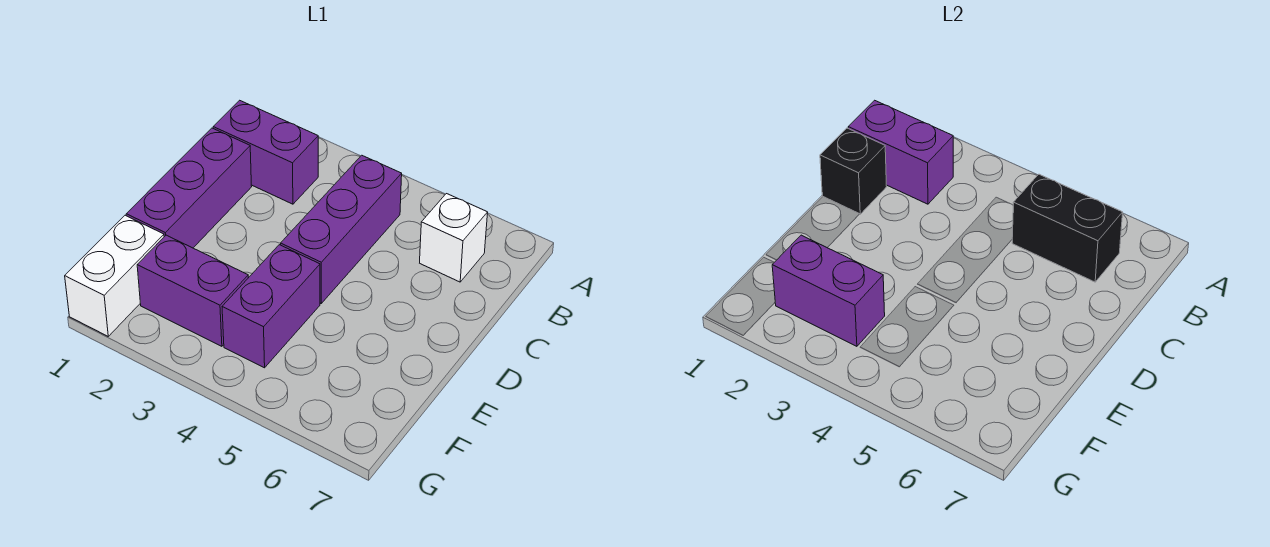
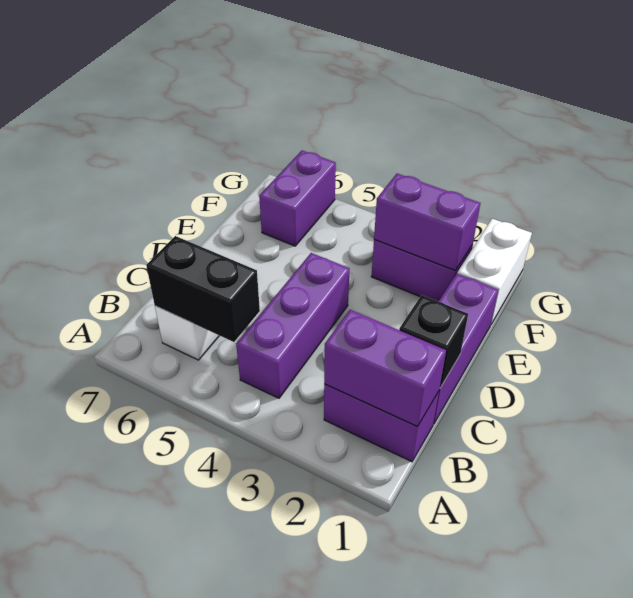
purple brick E4:F4 level 1 -> purple brick F6:G6 level 1

